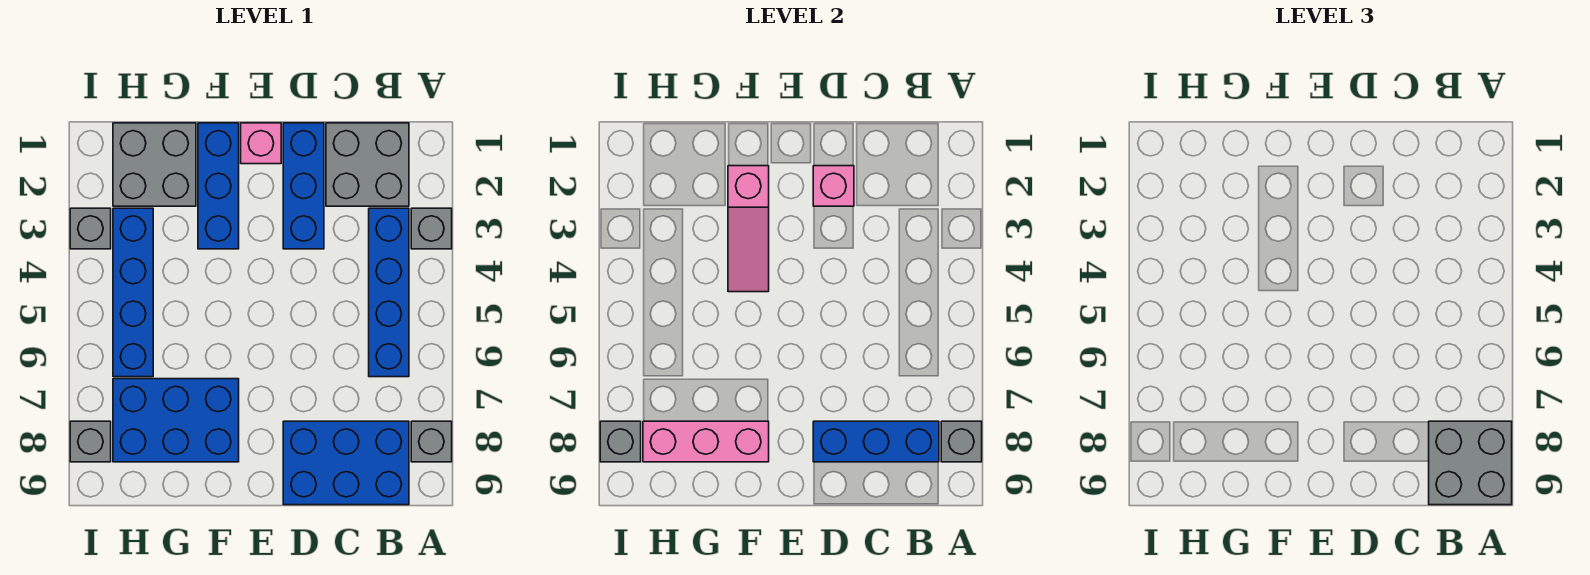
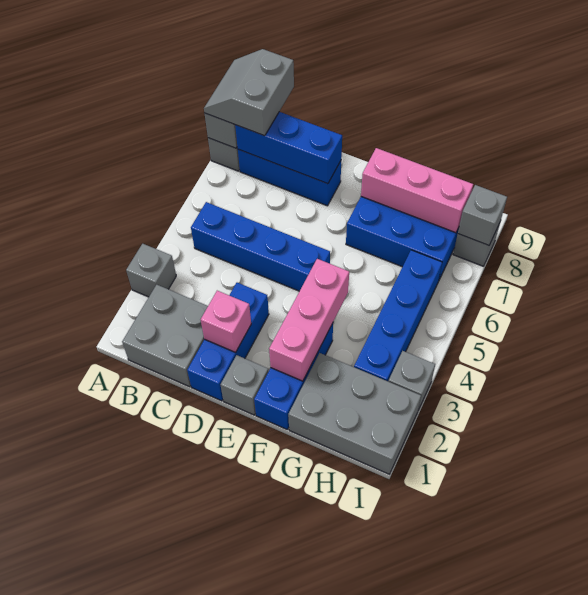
grey brick A8:B9 level 3 -> grey slope A8:B9 level 3 top B
blue brick B3:B6 level 1 -> blue brick B5:E5 level 1
blue brick B8:D9 level 1 -> blue brick B8:D8 level 1
pink brick E1 level 1 -> grey brick E1 level 1
pink slope F2:F4 level 2 top 2 -> pink brick F2:F4 level 2
grey brick G1:H2 level 1 -> grey brick G1:I2 level 1

